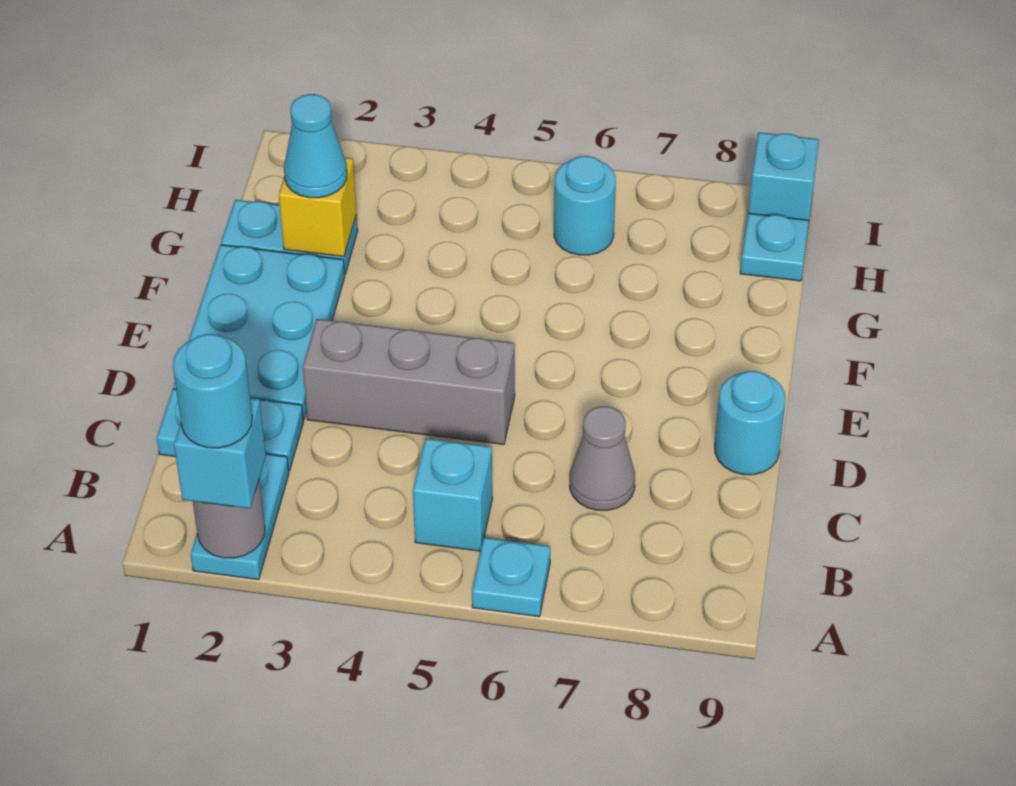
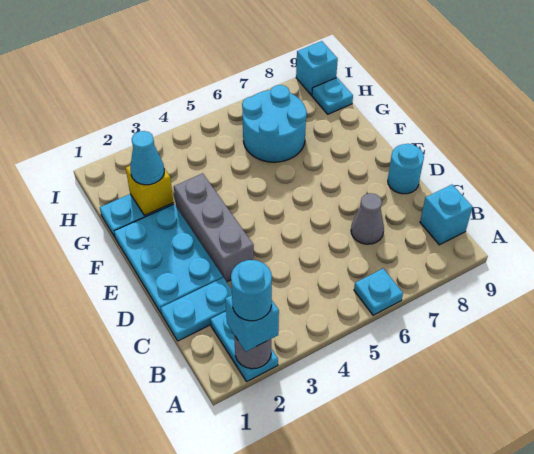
cyan brick B5 level 1 -> cyan brick B9 level 1
grey brick D3:D5 level 1 -> grey brick D3:F3 level 1
cyan round brick H6 level 1 -> cyan round brick G6:H7 level 1

